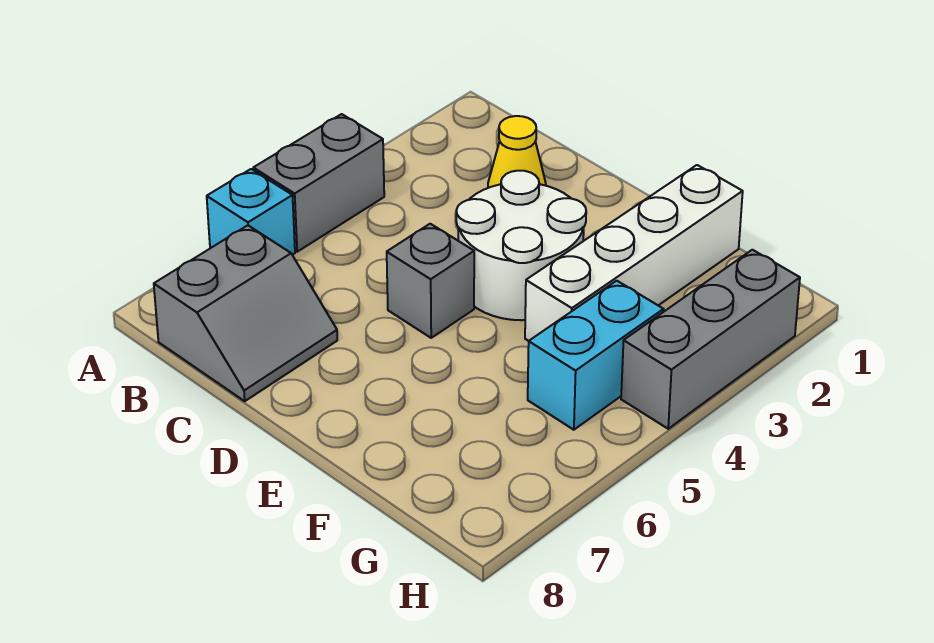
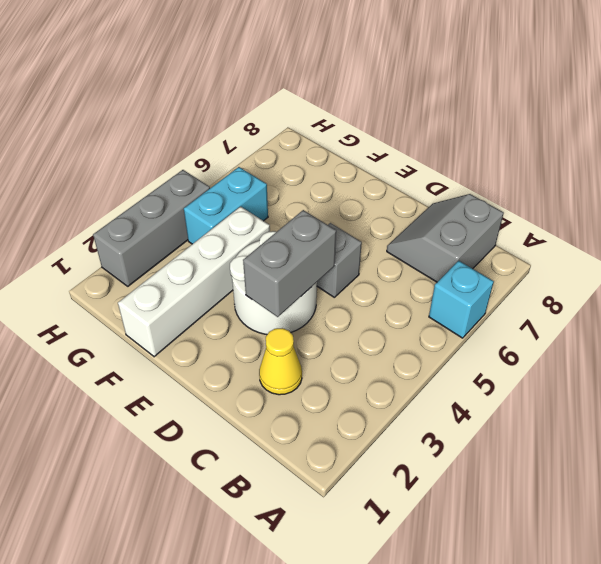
grey brick A4:A5 level 1 -> grey brick D3:D4 level 2

